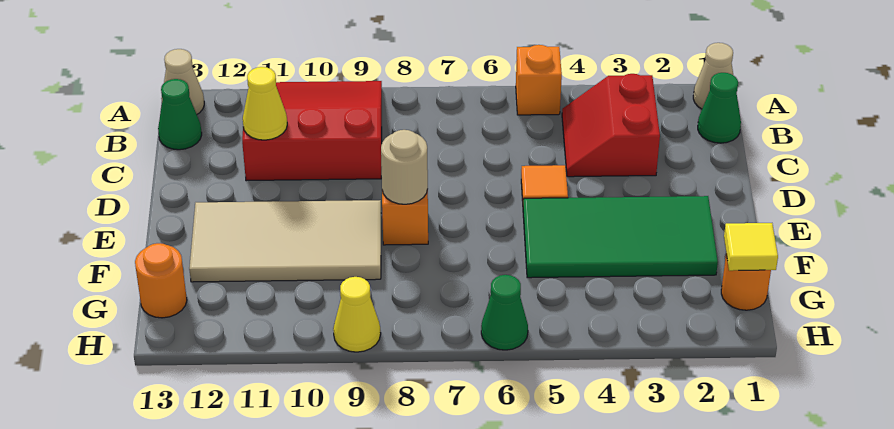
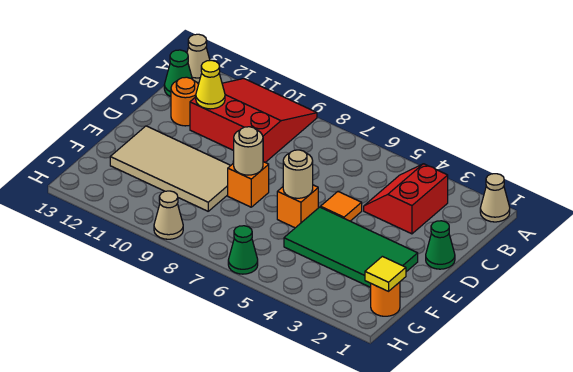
orange brick A5 level 1 -> orange brick E6 level 1
green cone B1 level 1 -> green cone D1 level 1
none -> tan round brick E6 level 2
orange round brick G13 level 1 -> orange round brick C12 level 1
yellow cone H9 level 1 -> tan cone H9 level 1

